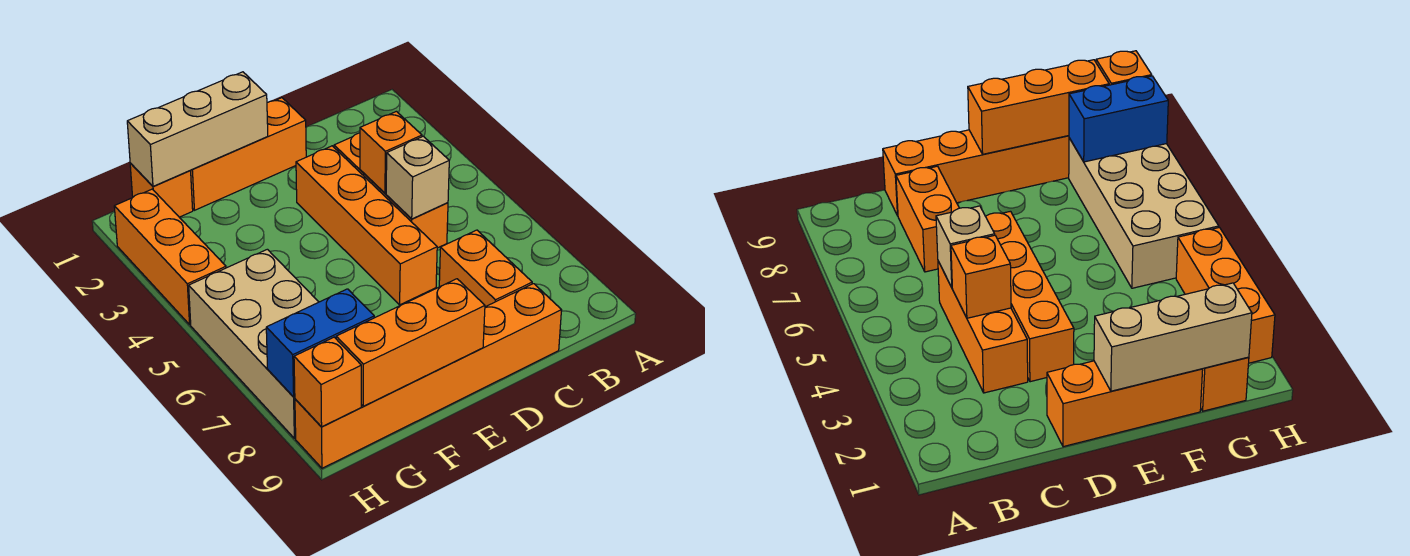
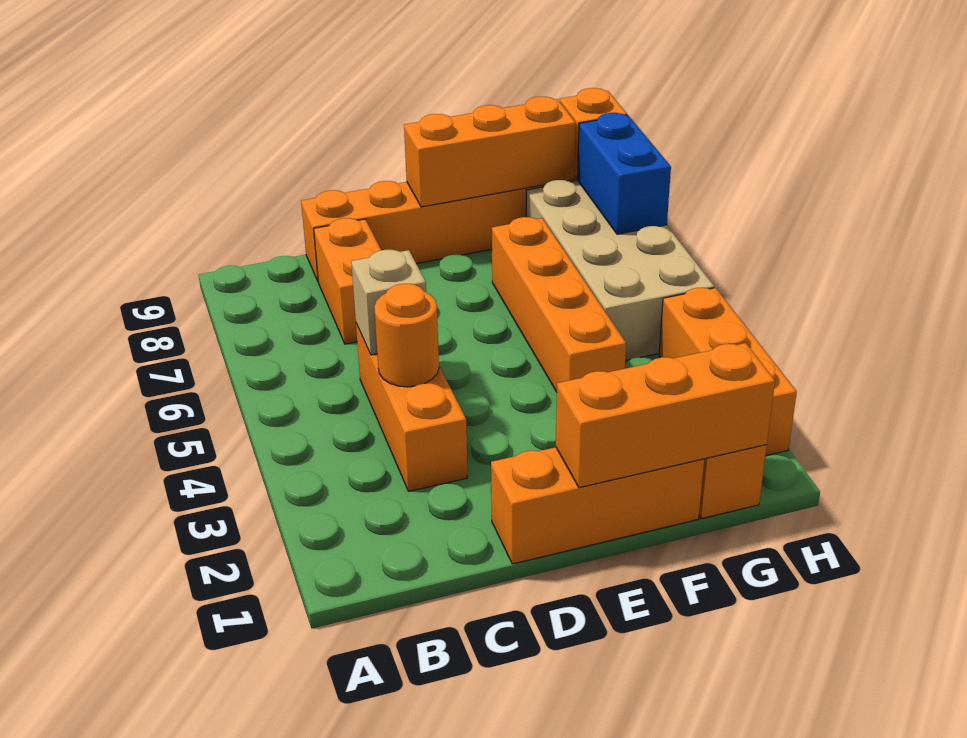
orange brick C4 level 2 -> orange round brick C4 level 2
orange brick D3:D6 level 1 -> orange brick F4:F7 level 1
tan brick E1:G1 level 2 -> orange brick E1:G1 level 2
blue brick G8:H8 level 2 -> blue brick H7:H8 level 2

